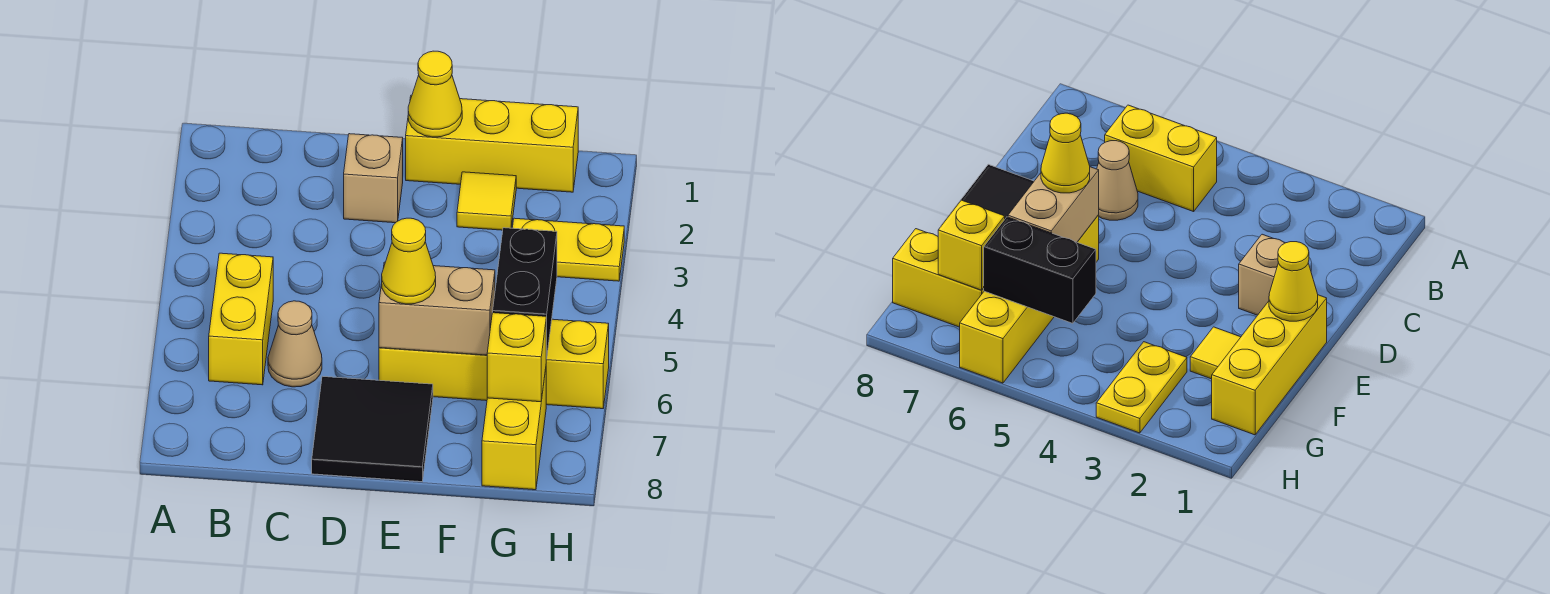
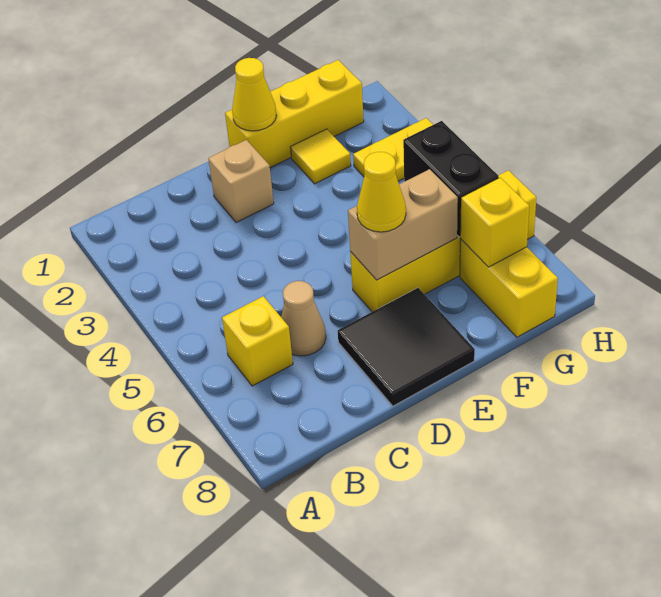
yellow brick B5:B6 level 1 -> yellow brick B6 level 1

